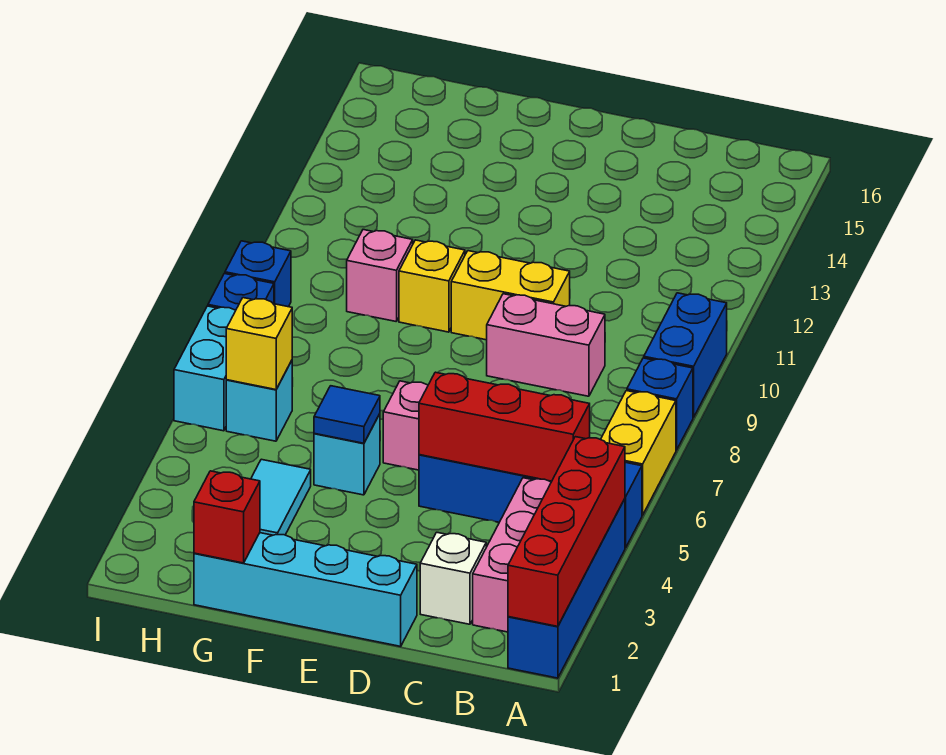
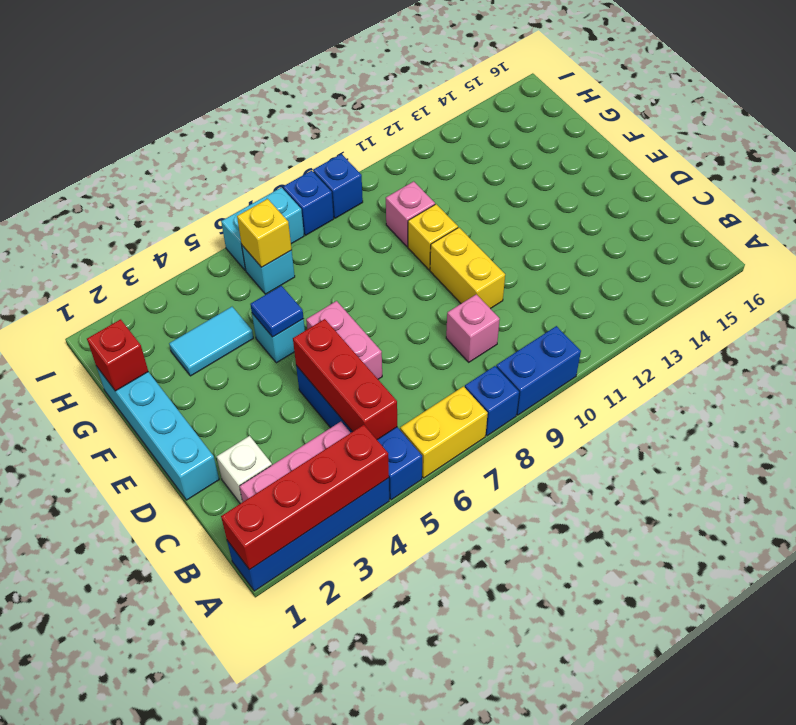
pink brick C9:D9 level 1 -> pink brick C9 level 1

